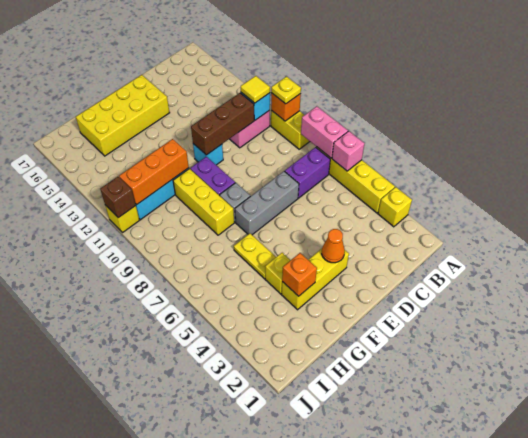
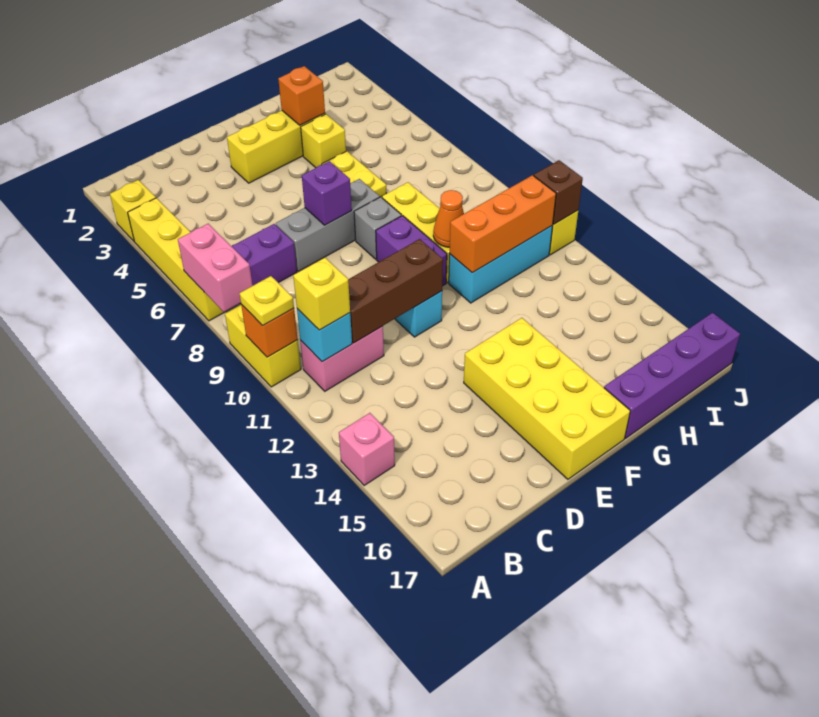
pink brick A6 level 2 -> pink brick A14 level 1
yellow tile B11 level 3 -> yellow brick B11 level 3
orange cone E3 level 2 -> orange cone G10 level 2
none -> purple brick E7 level 2
yellow brick E15:H16 level 1 -> yellow brick E14:F17 level 1
none -> purple brick G17:J17 level 1

